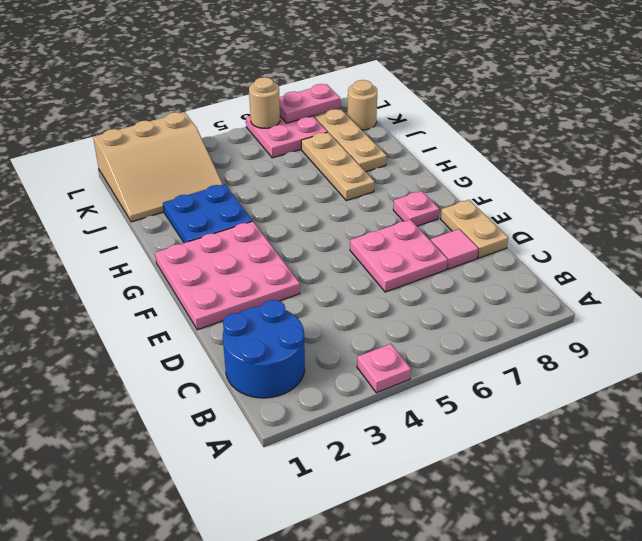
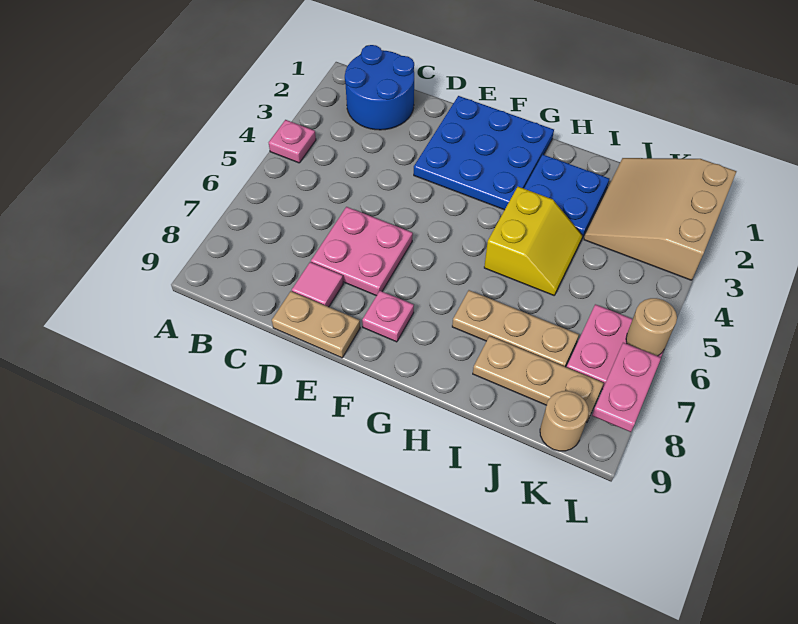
pink plate E1:G3 level 1 -> blue plate E1:G3 level 1
none -> yellow slope H4:I5 level 1 top H

